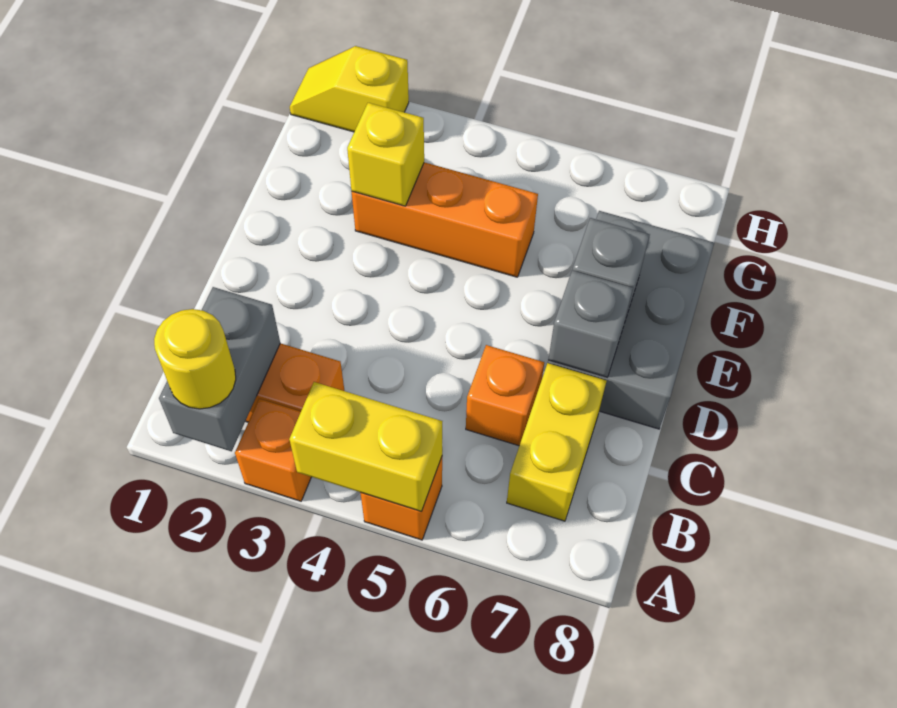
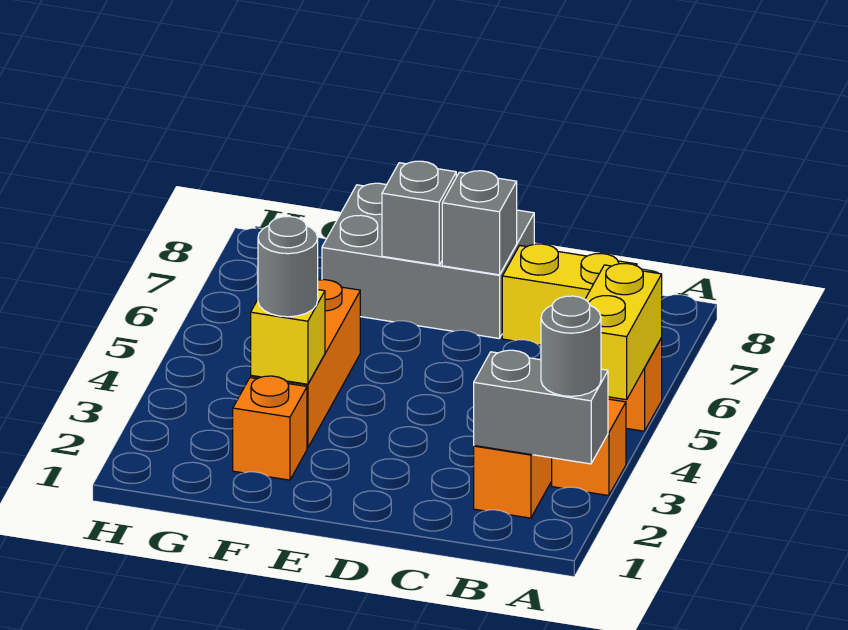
yellow round brick A2 level 3 -> grey round brick A2 level 3
orange brick C6 level 1 -> orange brick F2 level 1
none -> grey round brick F3 level 3
yellow slope H1:H2 level 1 top 2 -> none

